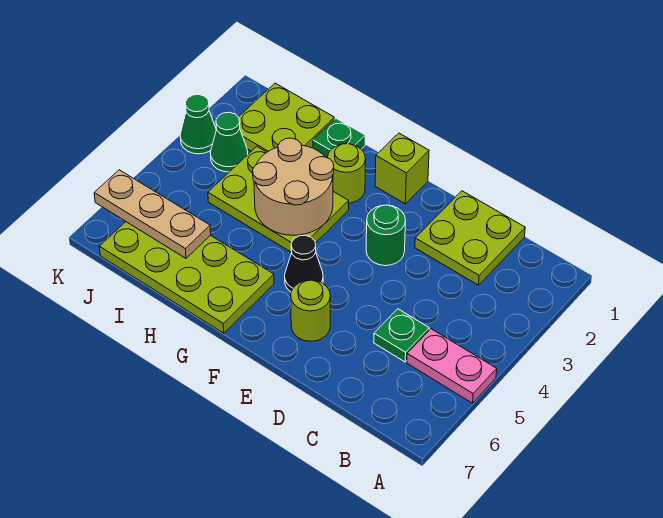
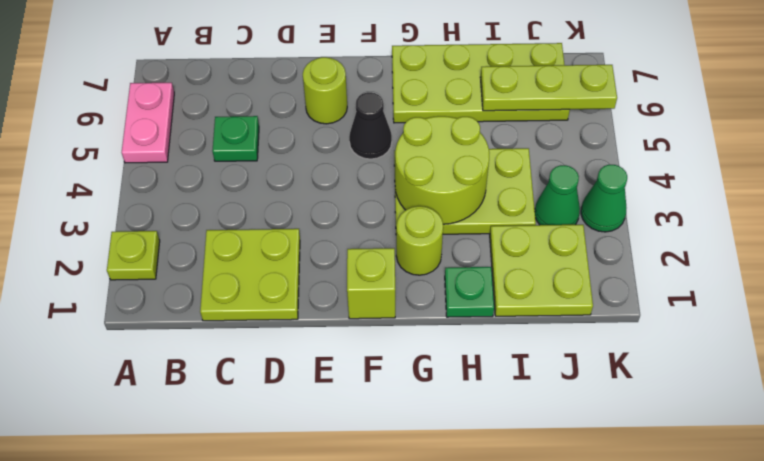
none -> lime plate A2 level 1
pink plate A5:B5 level 1 -> pink plate A5:A6 level 1
green round brick E3 level 1 -> none
tan round brick G3:H4 level 2 -> lime round brick G3:H4 level 2
tan plate I6:K6 level 2 -> lime plate I6:K6 level 2

